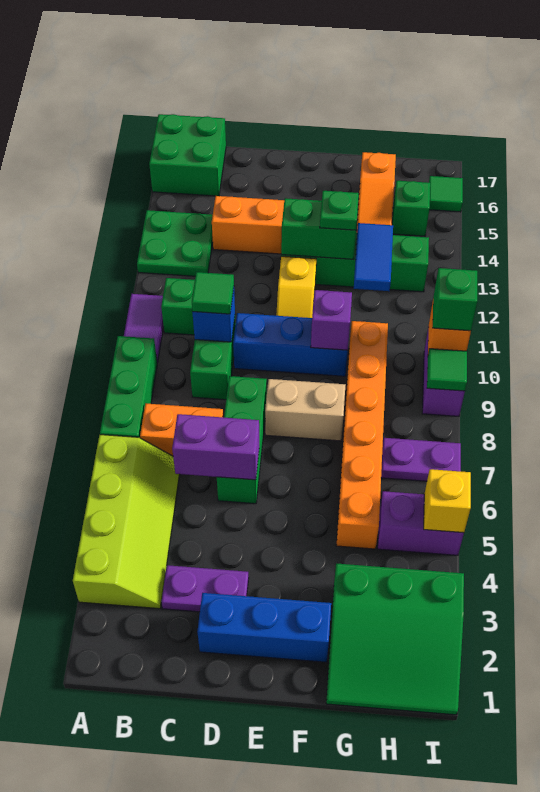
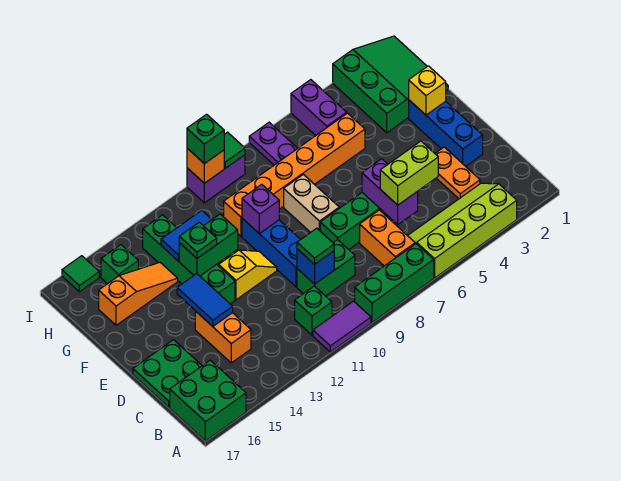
green plate A13:B14 level 1 -> green plate C16:D17 level 1
purple plate C3:D3 level 1 -> orange plate C3:D3 level 1
none -> lime brick C5:C6 level 3
none -> blue tile D14:E14 level 2
green brick E13:F13 level 2 -> green brick F12:F13 level 2
yellow brick I5 level 2 -> yellow brick F2 level 2

